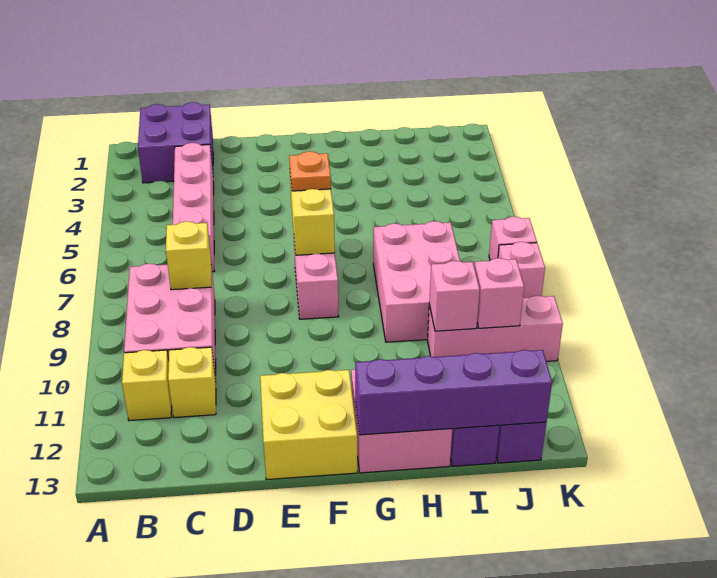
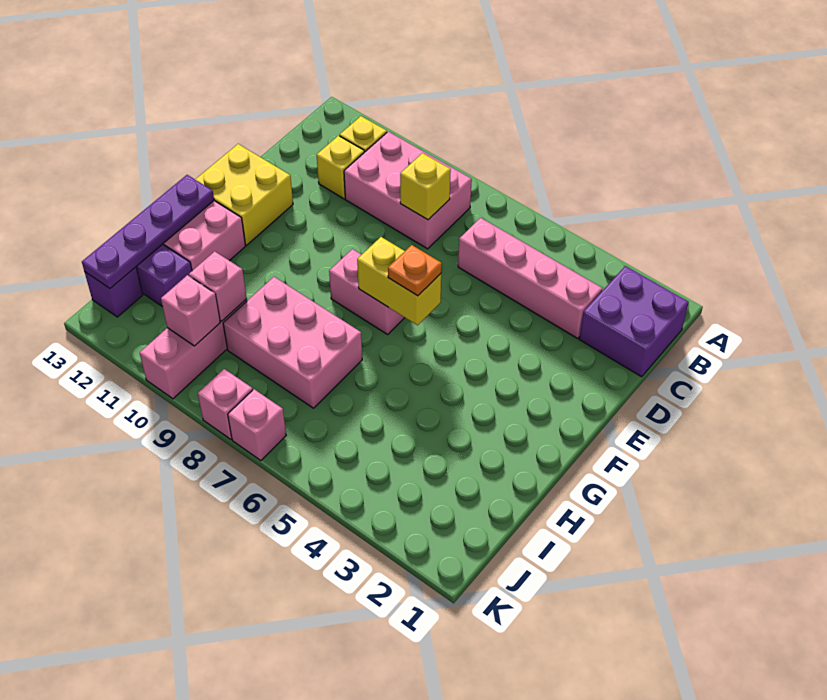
purple brick G13:J13 level 2 -> purple plate G13:J13 level 2

